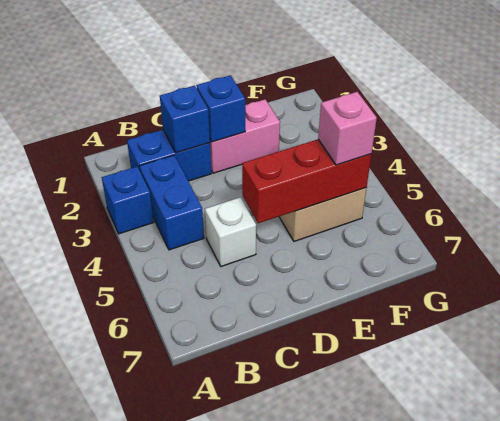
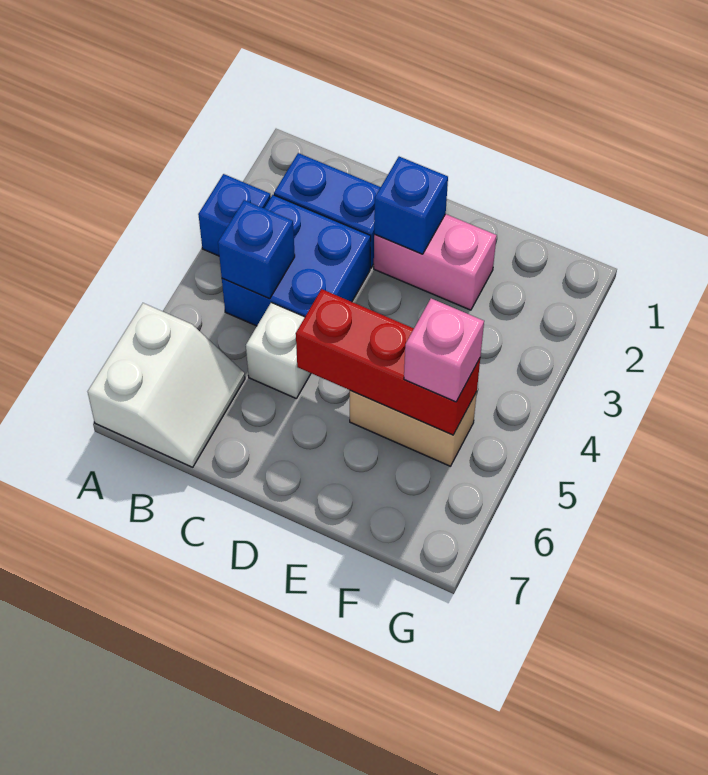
none -> white slope A6:B7 level 1 top A
blue brick B3:B4 level 1 -> blue brick B3:C4 level 1
blue brick C2 level 2 -> blue brick B4 level 2

